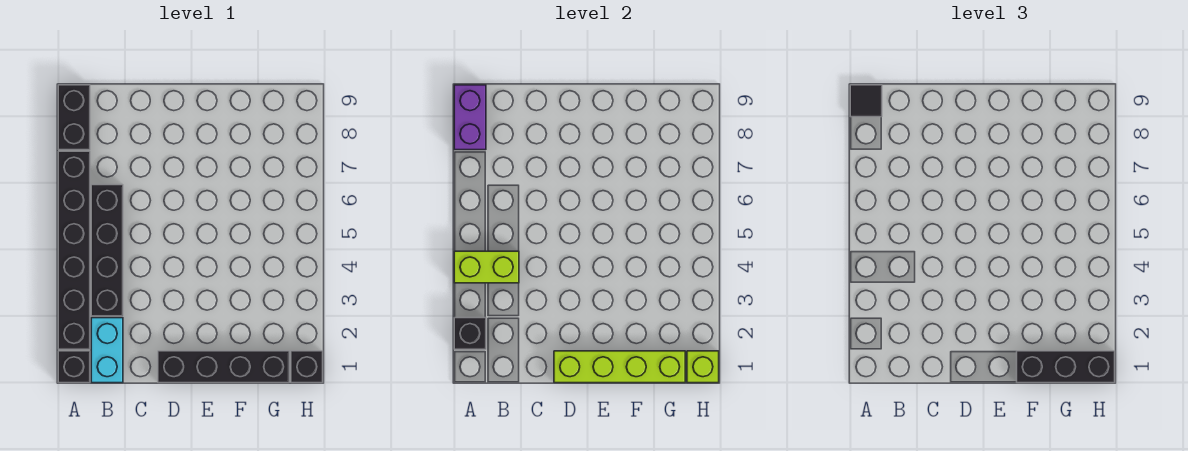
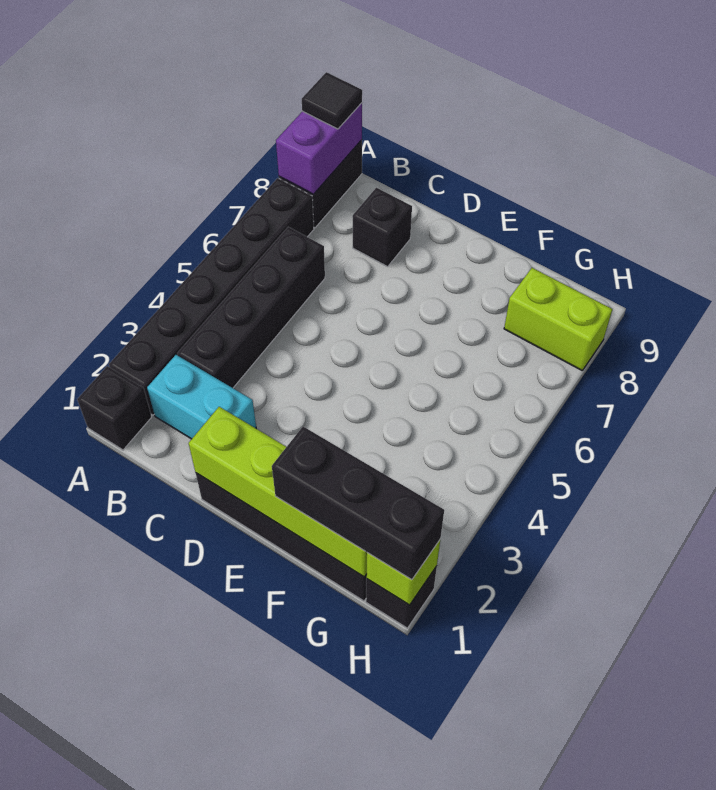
black brick A2 level 2 -> black brick C8 level 1
lime brick A4:B4 level 2 -> lime brick G8:H8 level 1
cyan brick B1:B2 level 1 -> cyan brick B2:C2 level 1

